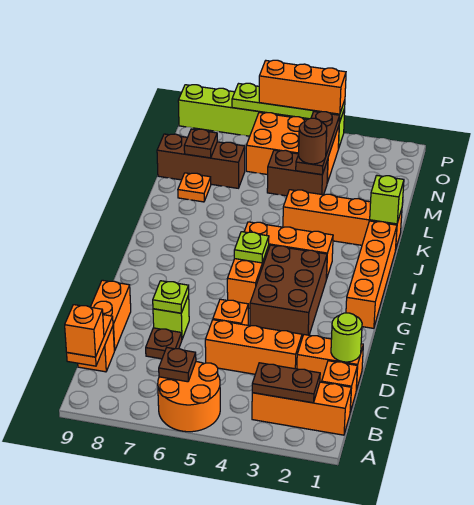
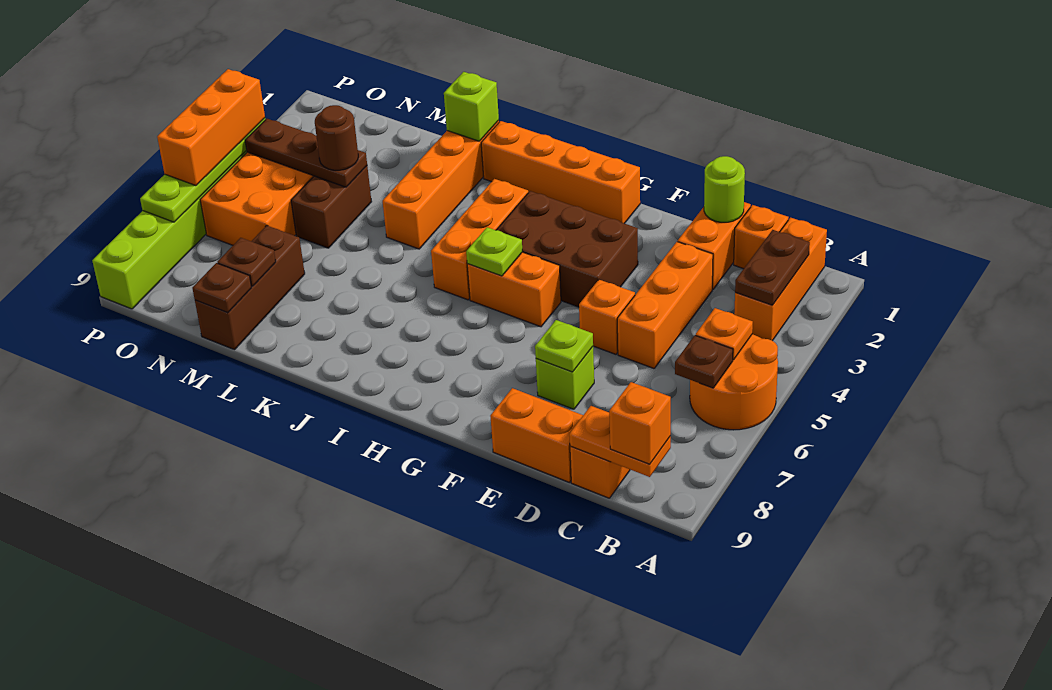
brown plate D7 level 1 -> brown plate M9 level 2
orange plate L8 level 1 -> orange plate B5 level 2

